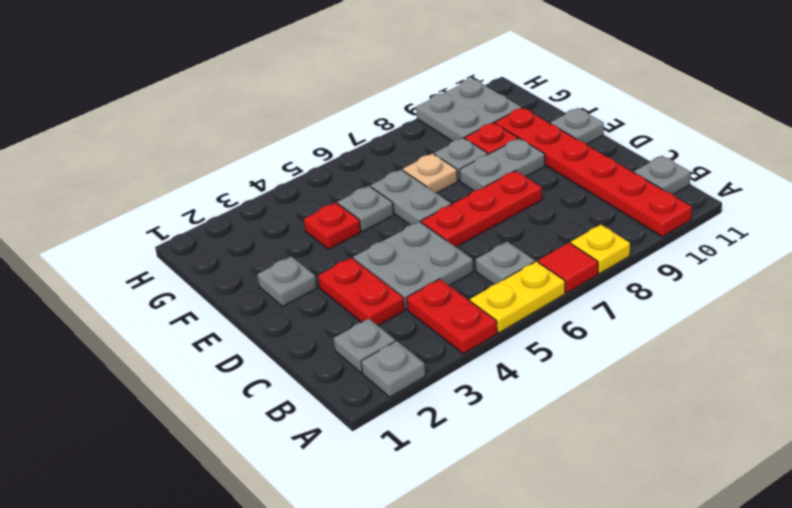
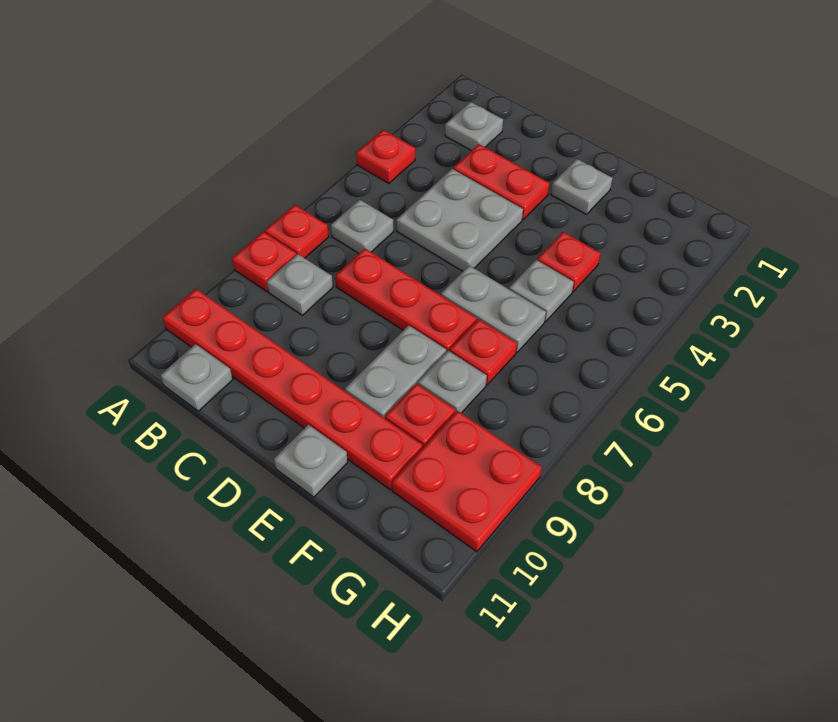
grey plate A2 level 1 -> grey plate B8 level 1
red plate A4:B4 level 1 -> red plate A4 level 1
yellow plate A5:A6 level 1 -> none
red tile A7 level 1 -> red plate A7 level 1
yellow plate A8 level 1 -> red plate A8 level 1
red plate D6:D8 level 1 -> red plate C7:E7 level 1
tan plate F7 level 1 -> red plate F7 level 1
grey plate G9:H10 level 1 -> red plate G9:H10 level 1

